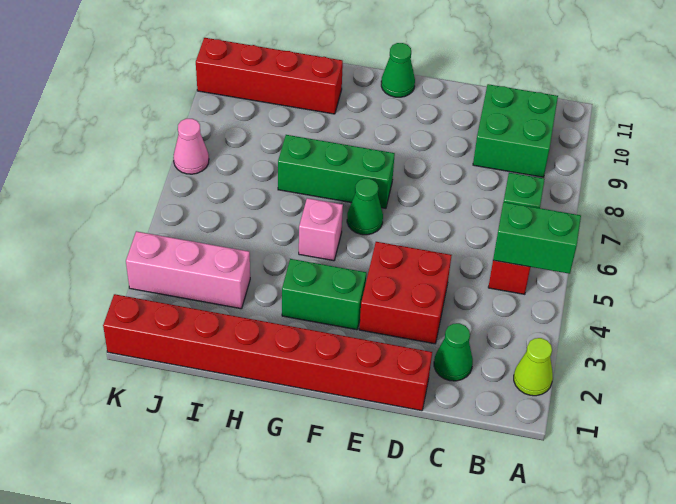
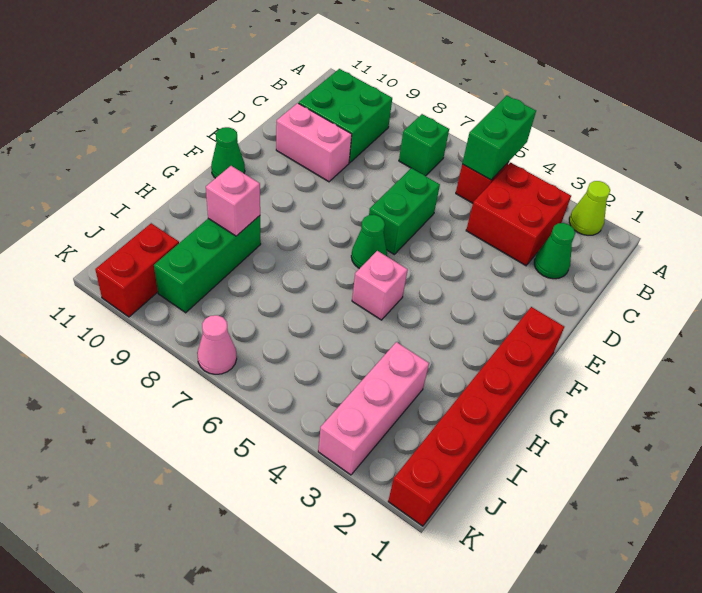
red brick D1:K1 level 1 -> red brick F1:K1 level 1
red brick D3:E4 level 1 -> red brick B3:C4 level 1
none -> pink brick D9:D10 level 1
green brick F3:G3 level 1 -> green brick D6:E6 level 1
green brick F7:H7 level 1 -> green brick H9:J9 level 1
none -> pink brick H9 level 2
red brick H10:K10 level 1 -> red brick J10:K10 level 1

